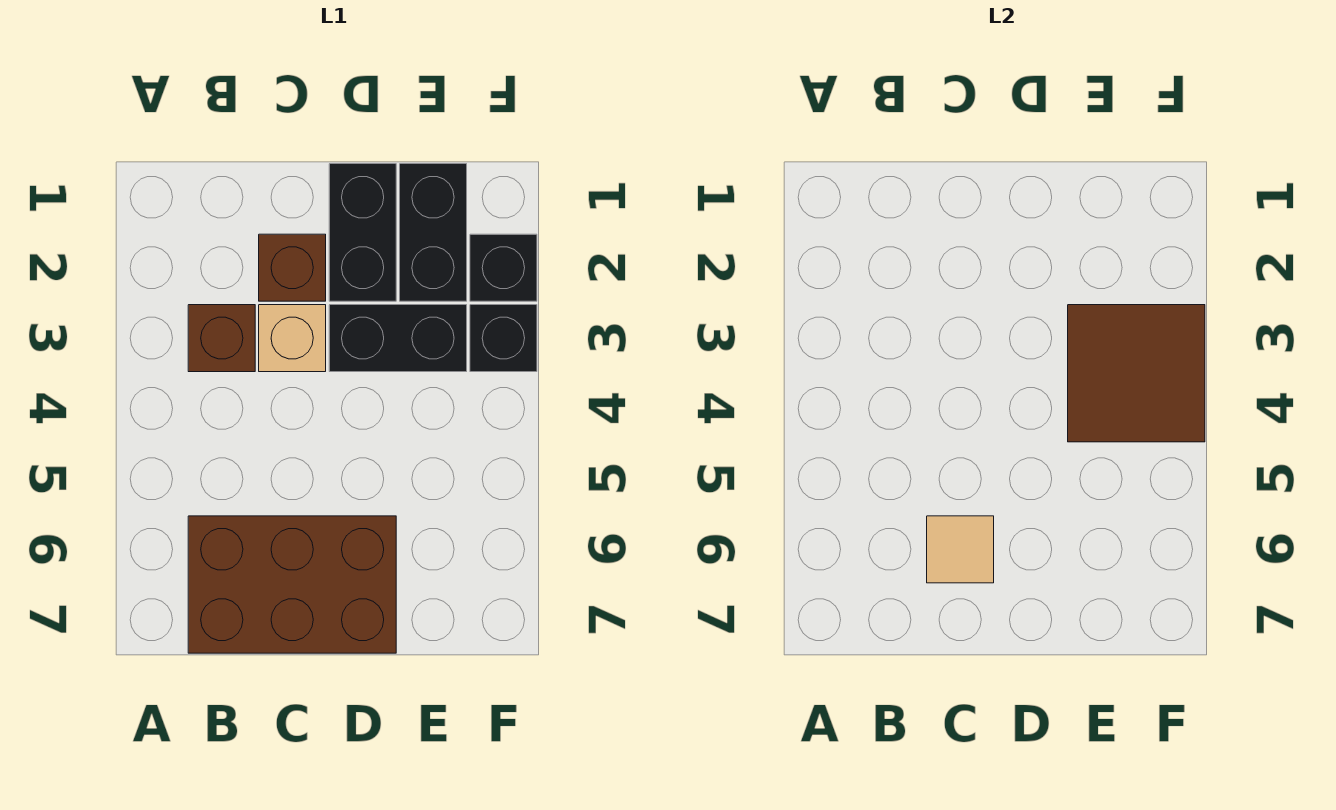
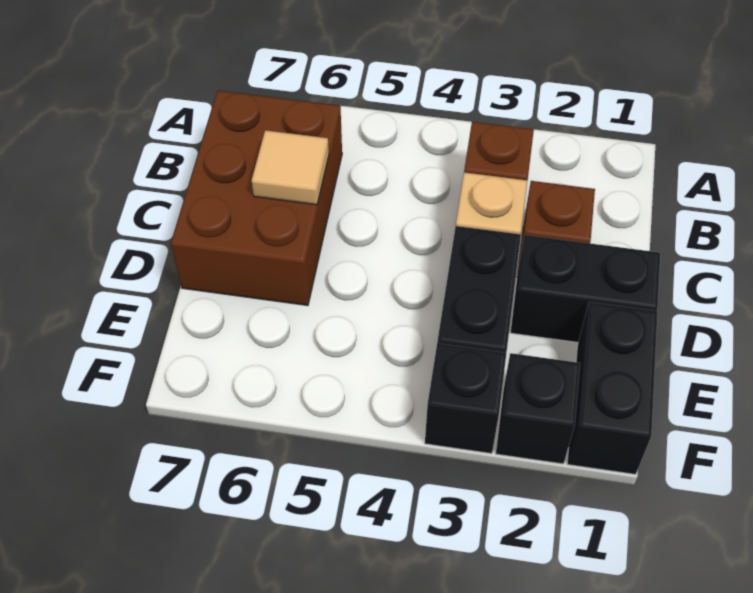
black brick E1:E2 level 1 -> black brick E1:F1 level 1
brown tile E3:F4 level 2 -> none

